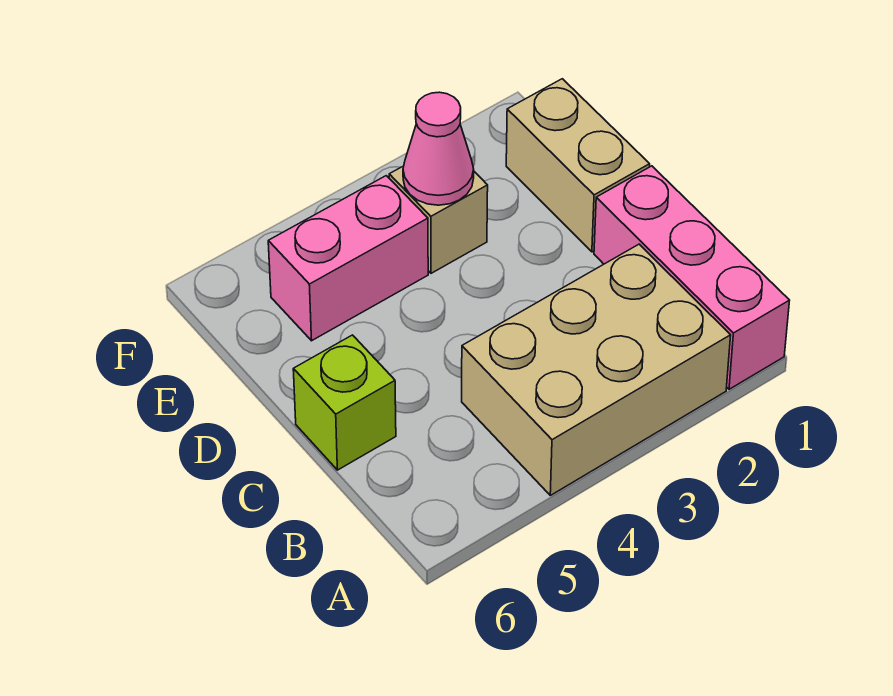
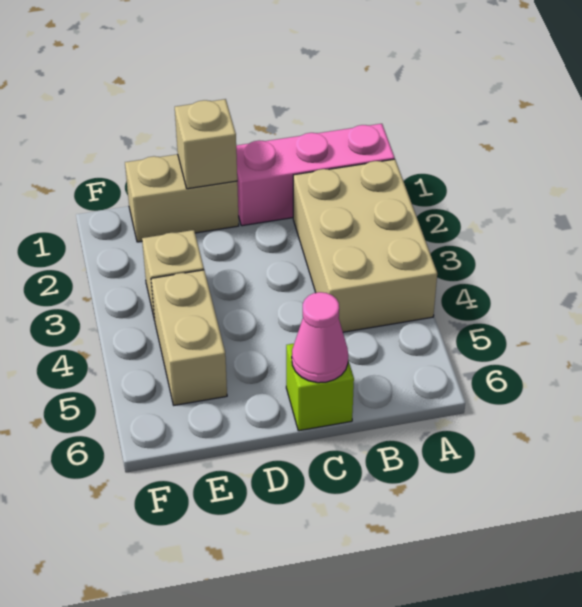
none -> tan brick D1 level 2
pink cone E3 level 2 -> pink cone C6 level 2
pink brick E4:E5 level 1 -> tan brick E4:E5 level 1

